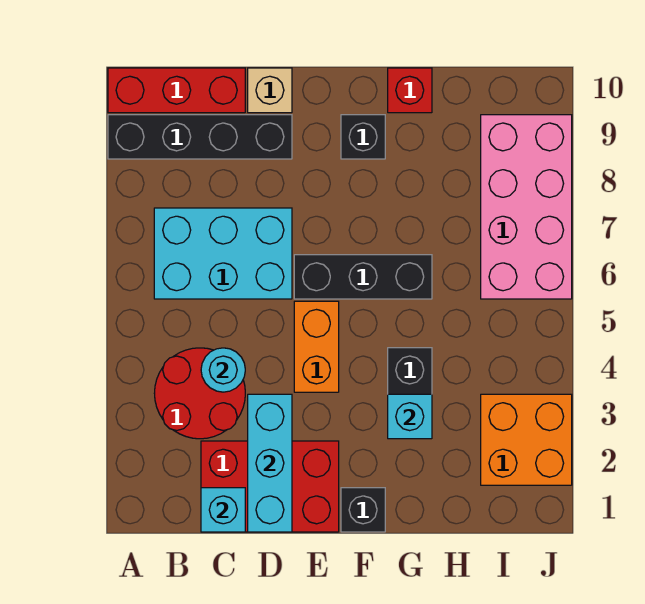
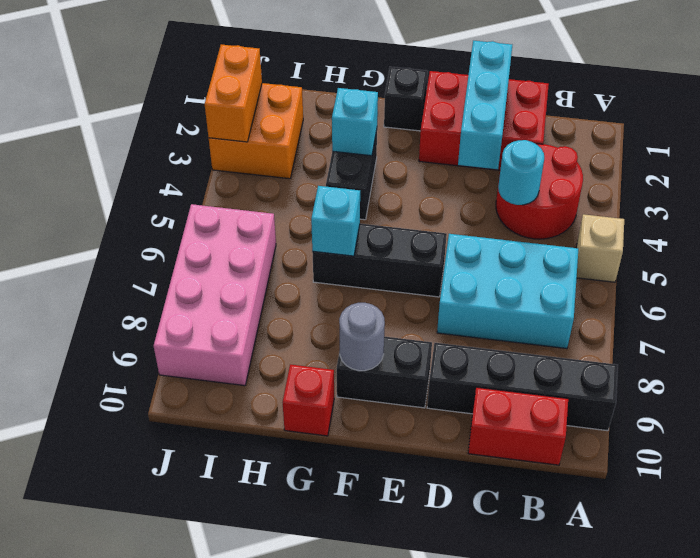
red brick A10:C10 level 1 -> red brick B10:C10 level 1
cyan brick C1 level 2 -> cyan brick G6 level 2
tan brick D10 level 1 -> tan brick A5 level 1
orange brick E4:E5 level 1 -> orange brick J2:J3 level 2
black brick F9 level 1 -> black brick E9:F9 level 1
none -> grey round brick F9 level 2

